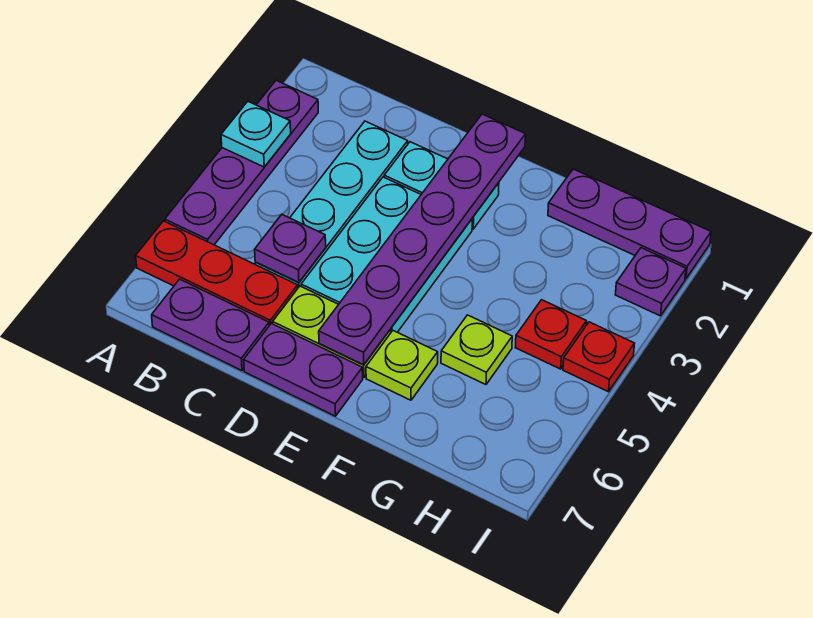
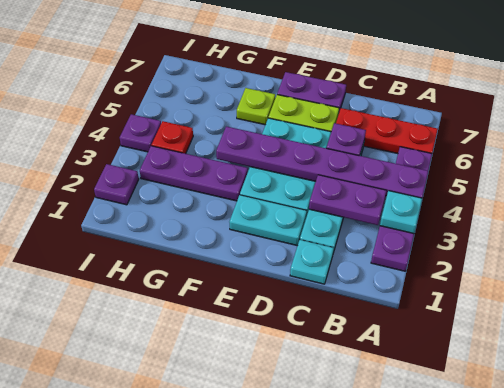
purple plate B7:C7 level 1 -> purple plate B3:C3 level 2
none -> cyan plate C1 level 1
purple plate E1:E6 level 2 -> purple plate A4:F4 level 2
purple plate G1:I1 level 1 -> purple plate F3:H3 level 1
lime plate G5 level 1 -> none
red plate I4 level 1 -> purple plate I4 level 1

